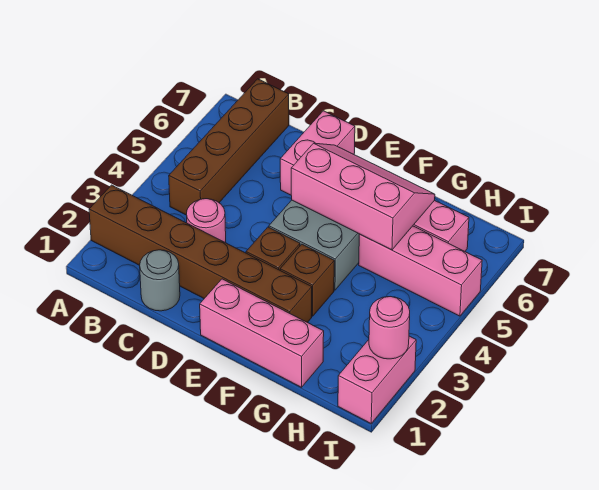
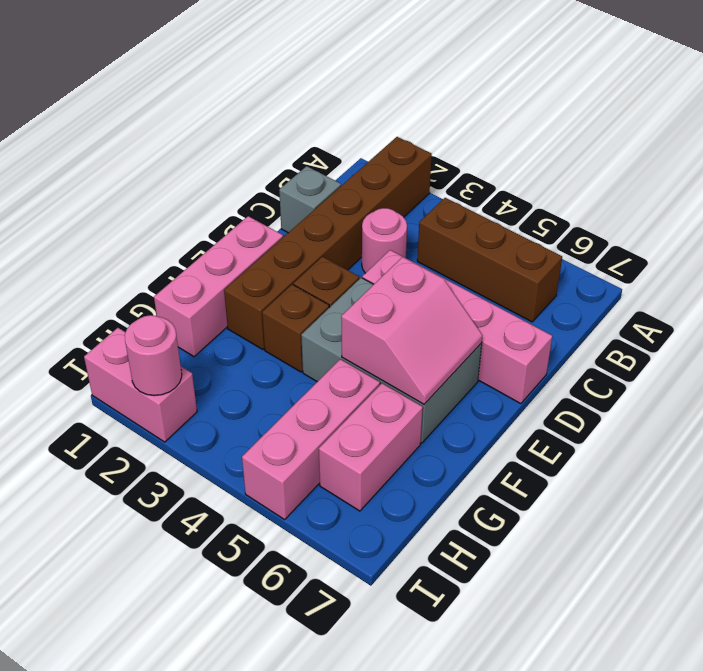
brown brick B4:B7 level 1 -> brown brick B4:B6 level 1
grey round brick C1 level 1 -> grey brick C1 level 1
pink brick D6:D7 level 1 -> pink brick D4:D7 level 1
pink slope E5:G6 level 2 top 5 -> pink slope E5:F6 level 2 top 5

